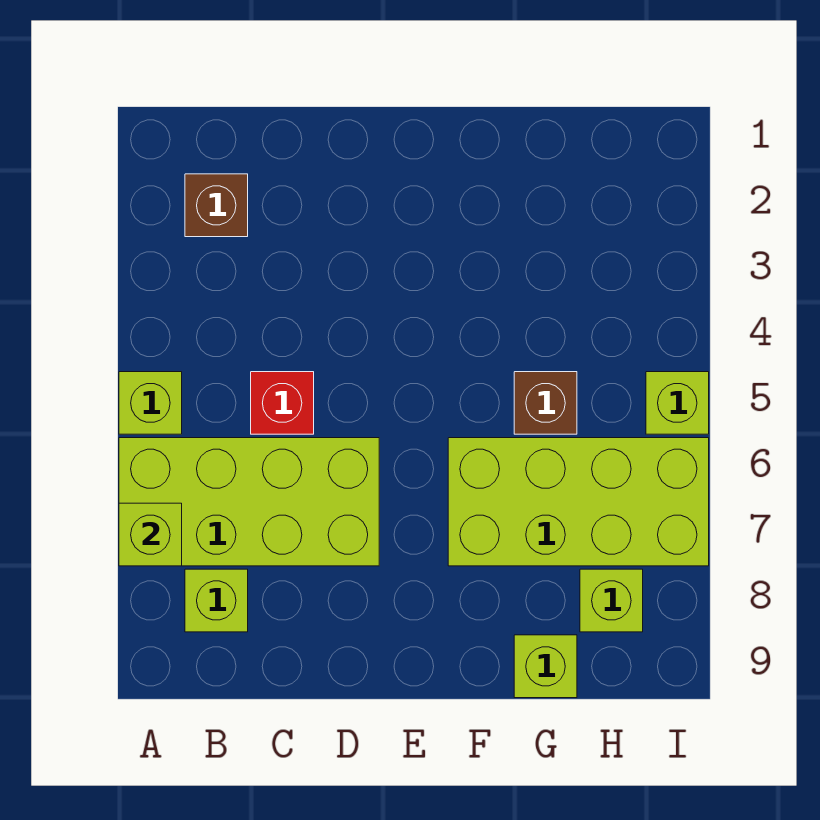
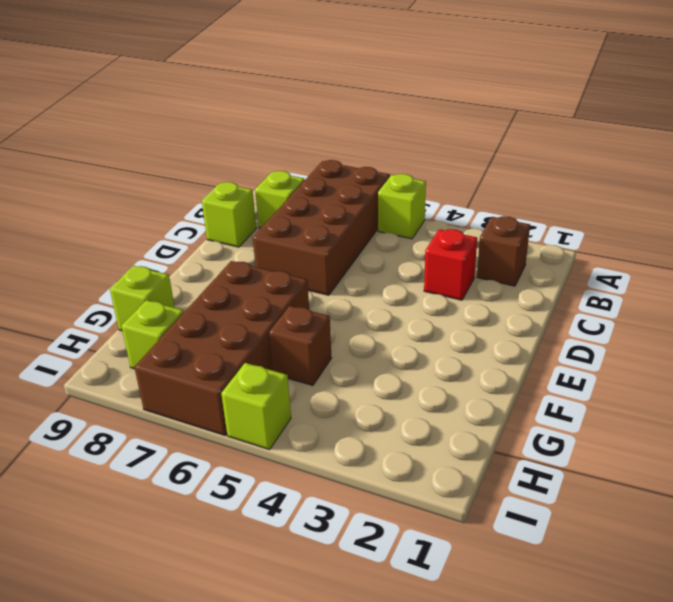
lime brick A6:D7 level 1 -> brown brick A6:D7 level 1
lime brick A7 level 2 -> lime brick C9 level 1
red brick C5 level 1 -> red brick C3 level 1
lime brick F6:I7 level 1 -> brown brick F6:I7 level 1

